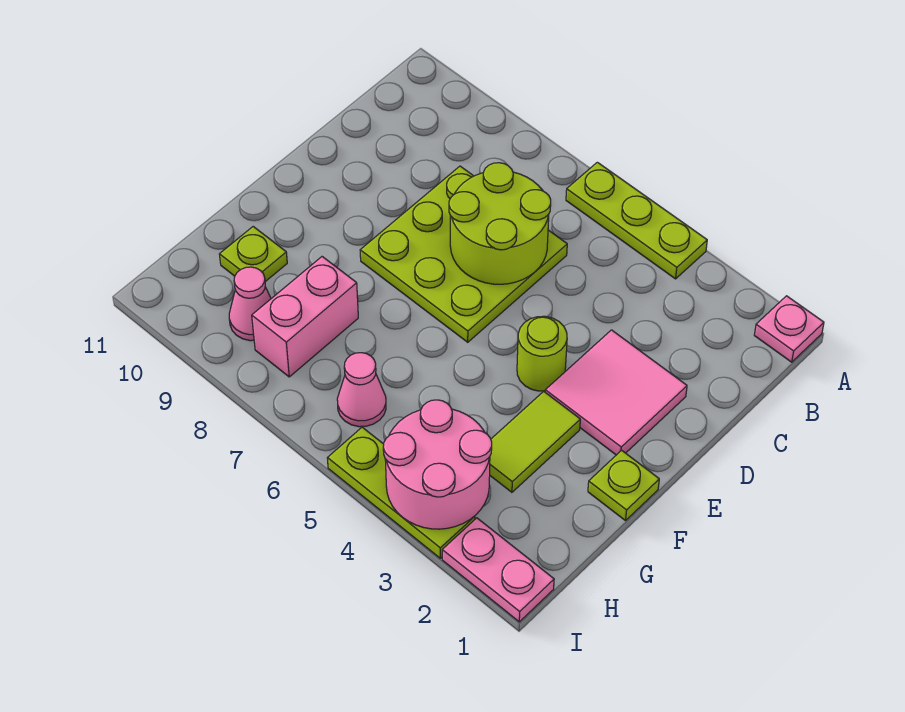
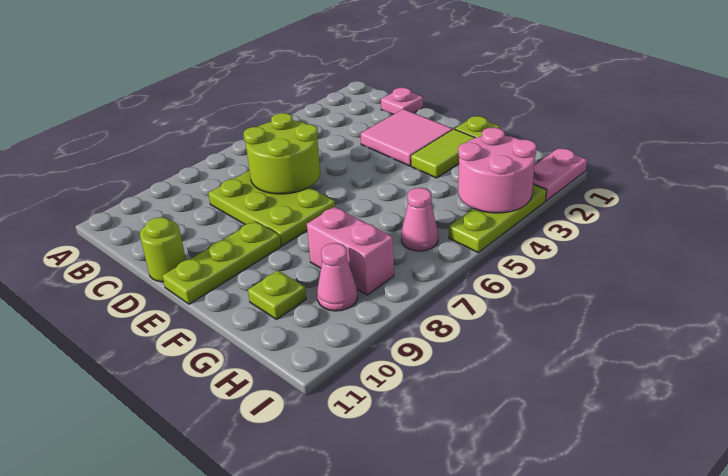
pink plate A1 level 1 -> pink plate C1 level 1
lime plate A4:A6 level 1 -> lime plate E9:E11 level 1
lime plate C6:E8 level 1 -> lime plate C7:E8 level 1
lime round brick E4 level 1 -> lime round brick D11 level 1
lime tile F3:G3 level 1 -> lime tile F2:F3 level 1

